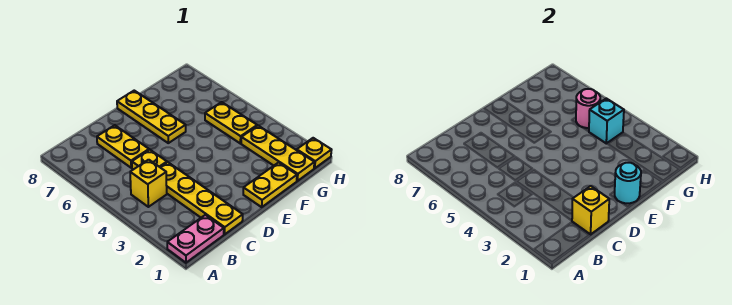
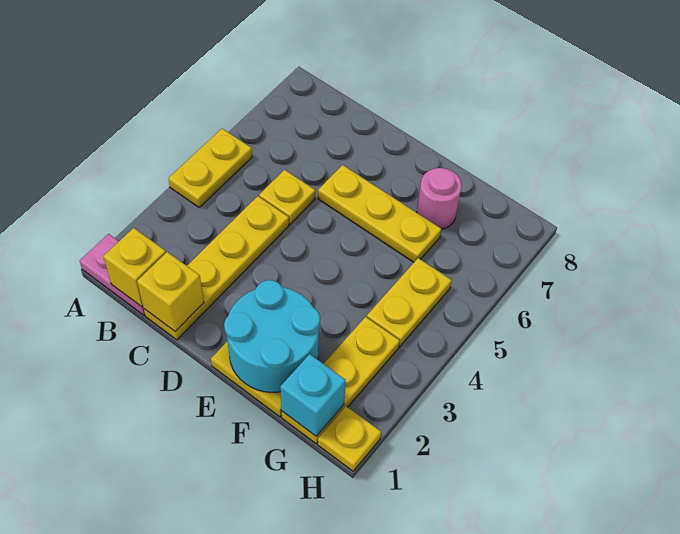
yellow brick B4 level 1 -> yellow brick B1 level 2
yellow plate C6:C7 level 1 -> yellow plate A4:A5 level 1
cyan round brick E1 level 2 -> cyan round brick E1:F2 level 2
yellow plate E6:E8 level 1 -> yellow plate D6:F6 level 1
cyan brick G4 level 2 -> cyan brick G1 level 2
pink round brick G5 level 2 -> pink round brick F7 level 1

